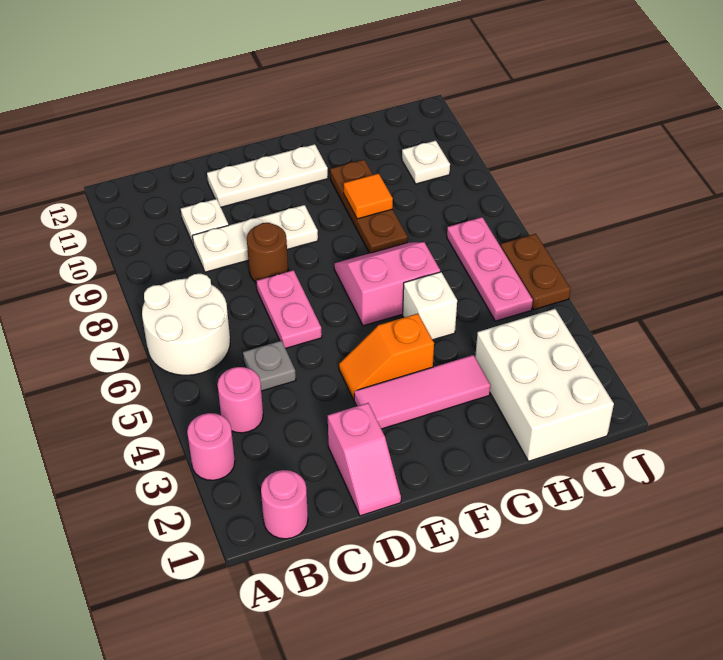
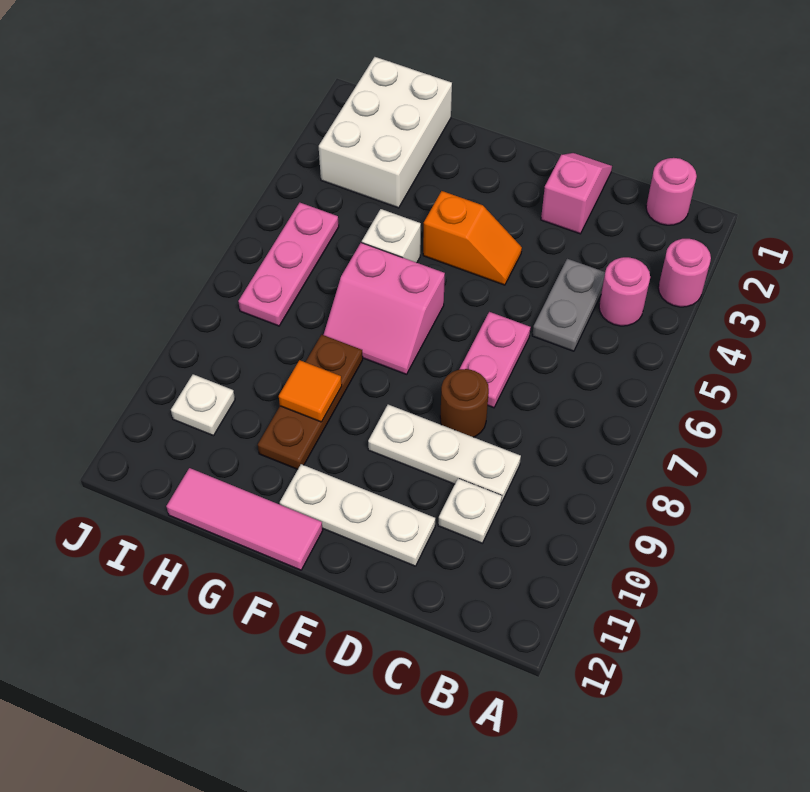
white round brick A6:B7 level 1 -> none
grey plate C5 level 1 -> grey plate C4:C5 level 1
pink tile E3:G3 level 1 -> pink tile F12:H12 level 1
brown plate J5:J6 level 1 -> none

